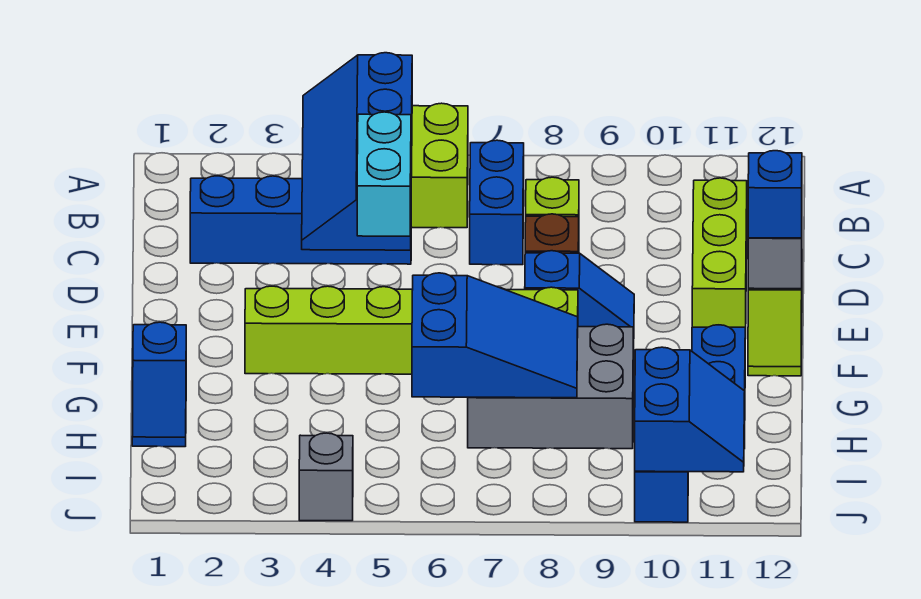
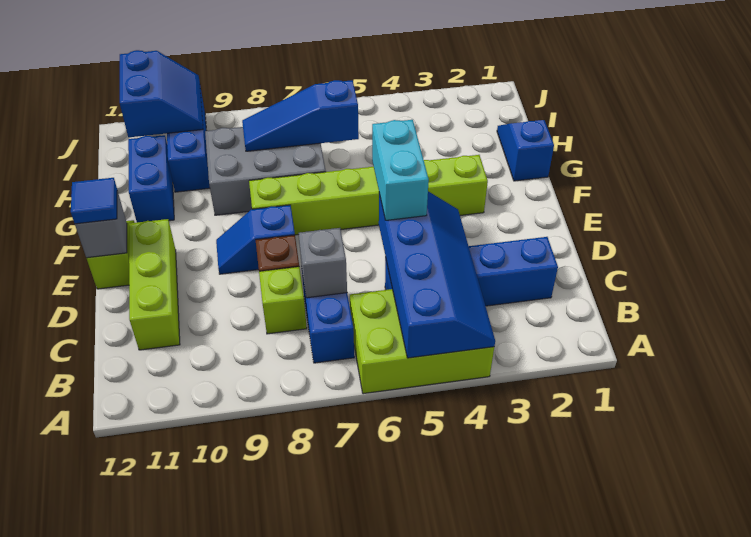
blue brick E12 level 3 -> blue tile E12 level 3
blue slope G6:H8 level 2 top 6 -> blue slope H6:H8 level 2 top 6
blue slope I10:J11 level 2 top 10 -> blue slope I10:J11 level 2 top 11
grey brick J4 level 1 -> grey brick C7 level 2

